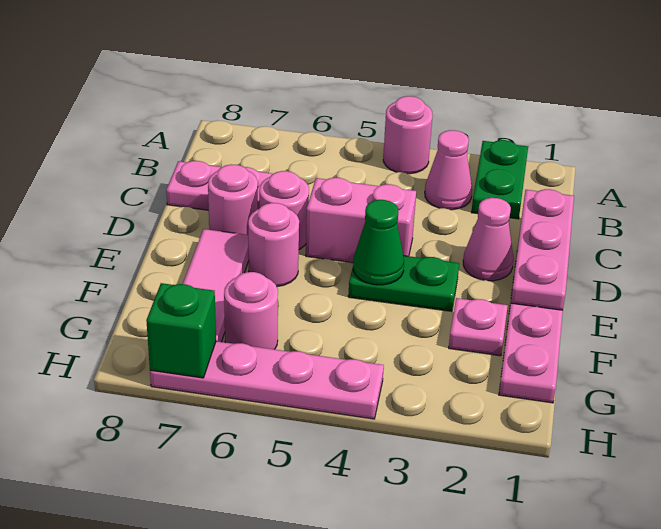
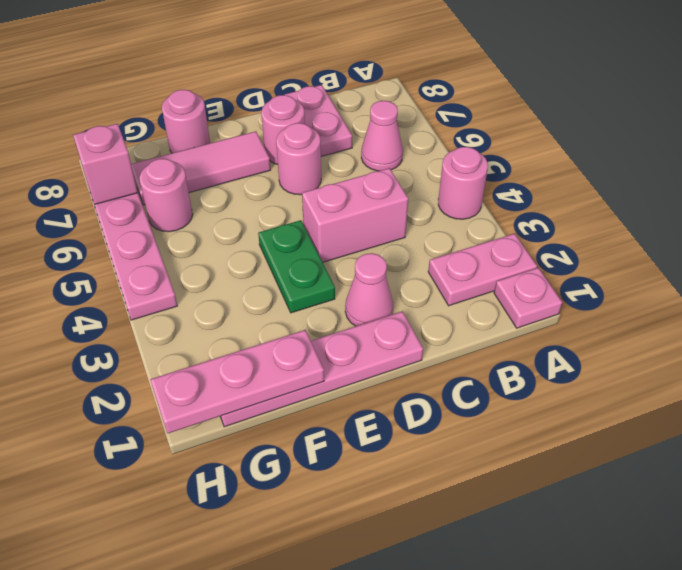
green plate A2:B2 level 1 -> pink plate A2:B2 level 1
pink cone B3 level 1 -> pink cone B6 level 1
pink plate C1:E1 level 2 -> pink plate F1:H1 level 2
pink brick D4:D5 level 1 -> pink brick C4:D4 level 1
green cone E4 level 2 -> none
pink round brick E6 level 1 -> pink round brick F8 level 1
pink plate F2 level 1 -> pink plate A1 level 1
green brick H7 level 2 -> pink brick H7 level 2

